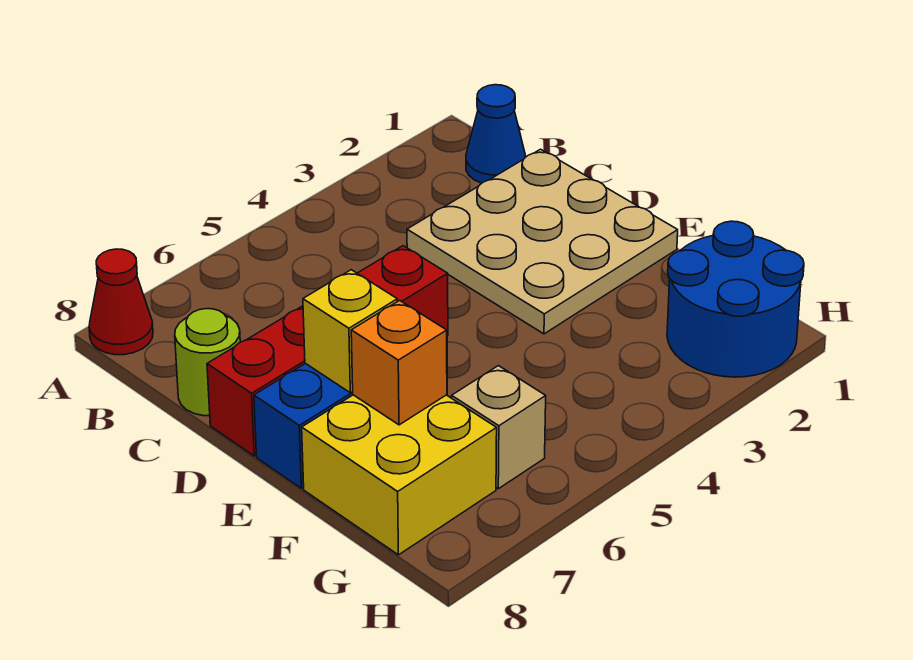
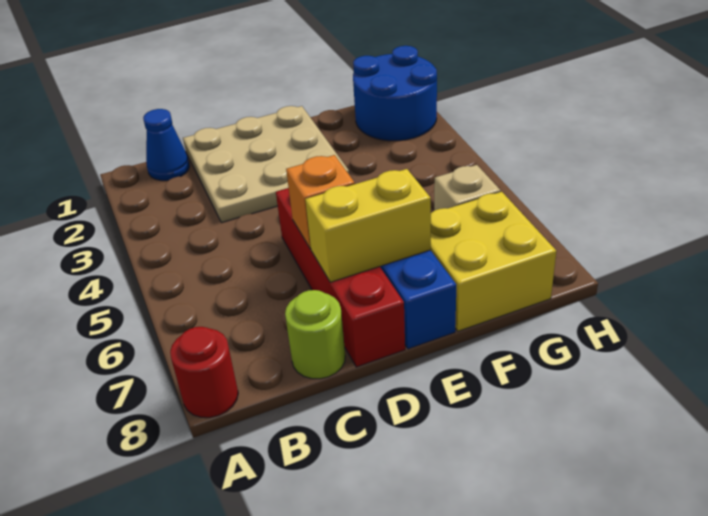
red cone A8 level 1 -> red round brick A8 level 1
yellow brick E7 level 2 -> yellow brick D7:E7 level 2
orange brick F7 level 2 -> orange brick D6 level 2

